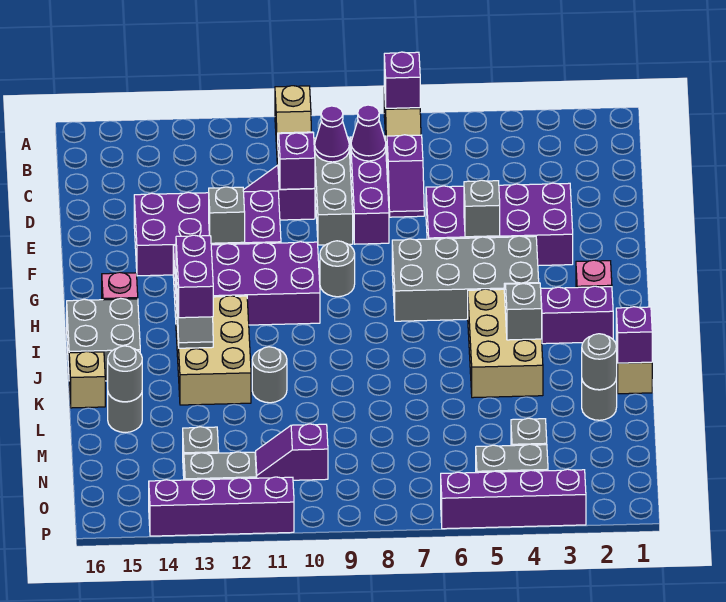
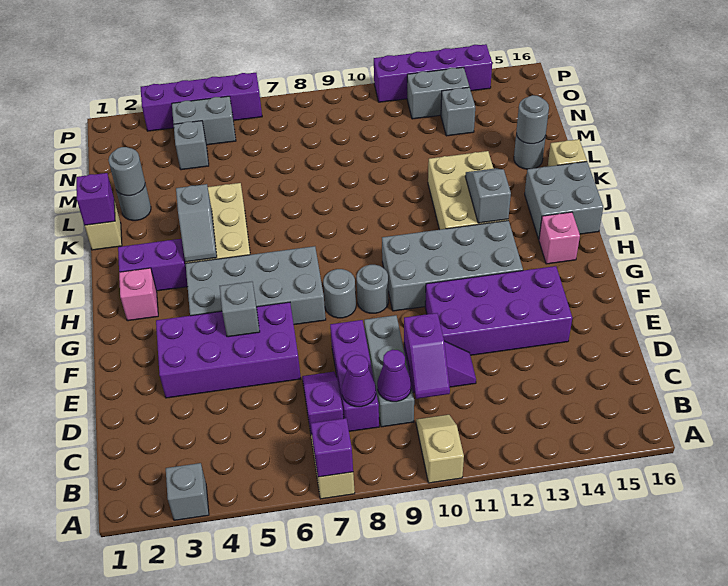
grey brick F12 level 2 -> grey brick A3 level 1
purple brick G10:H13 level 1 -> grey brick G10:H13 level 1
purple brick I13:J13 level 3 -> none
grey round brick K11 level 1 -> grey round brick G8 level 1
purple slope N10:N11 level 1 top 10 -> none

